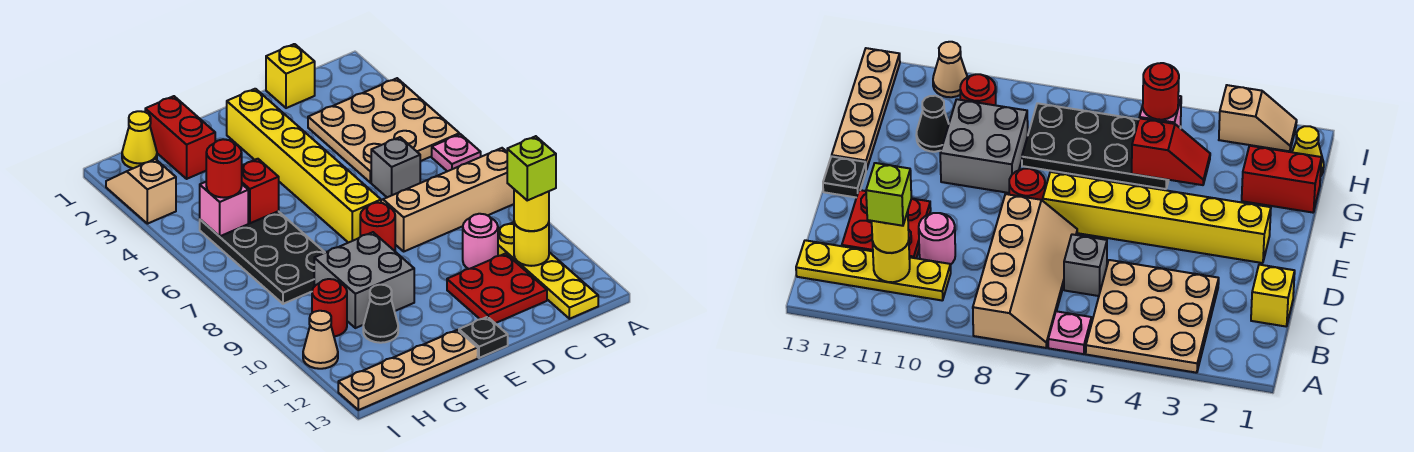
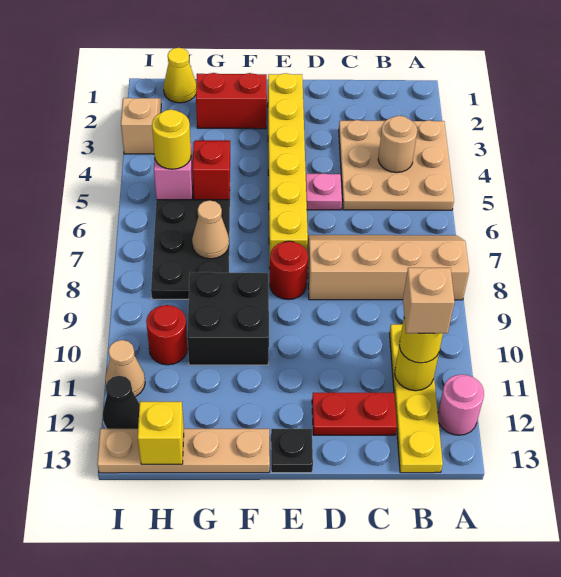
pink plate A6 level 1 -> pink plate D5 level 1
none -> tan round brick B4 level 2
lime brick B11 level 4 -> tan brick B11 level 4
yellow brick C1 level 1 -> yellow brick H13 level 2
grey brick C6 level 1 -> none
pink round brick C10 level 1 -> pink round brick A12 level 1
red plate C11:D12 level 1 -> red plate C12:D12 level 1
grey brick F9:G10 level 1 -> black brick F9:G10 level 1
red brick G1:G2 level 1 -> red brick F2:G2 level 1
none -> tan cone G7 level 2
black cone G11 level 1 -> black cone I12 level 1
red round brick H5 level 3 -> yellow round brick H5 level 3

